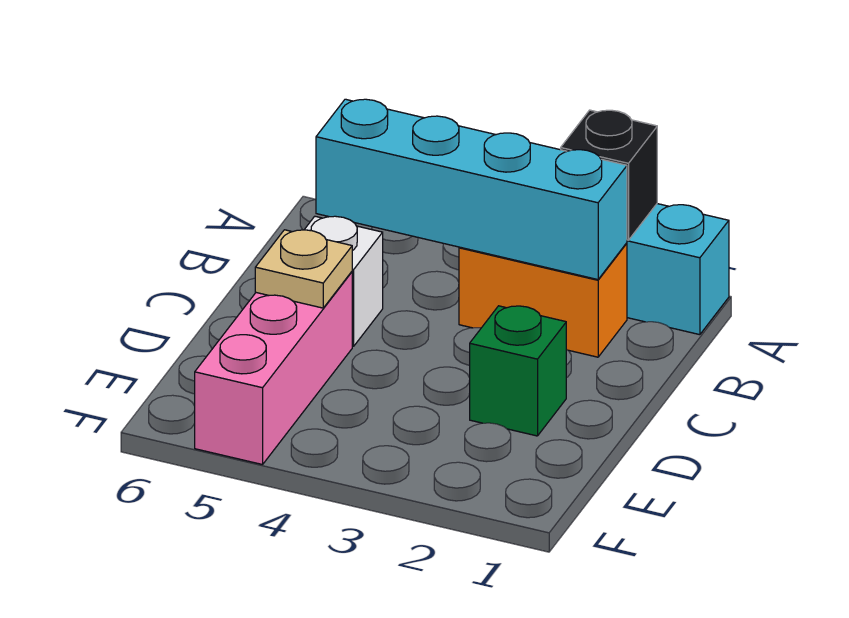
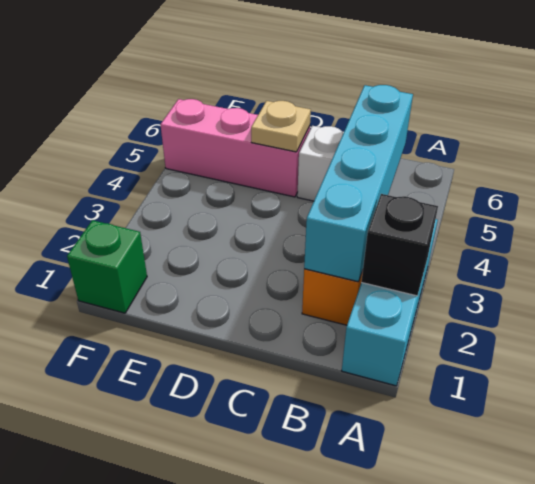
green brick D2 level 1 -> green brick F1 level 1

